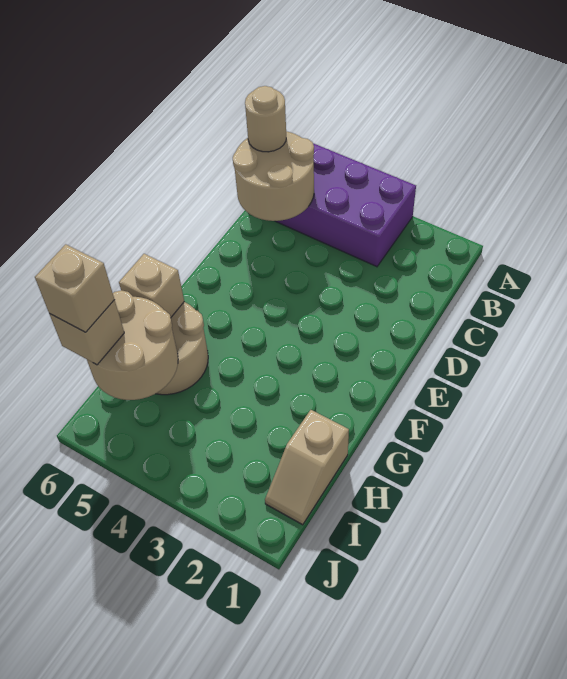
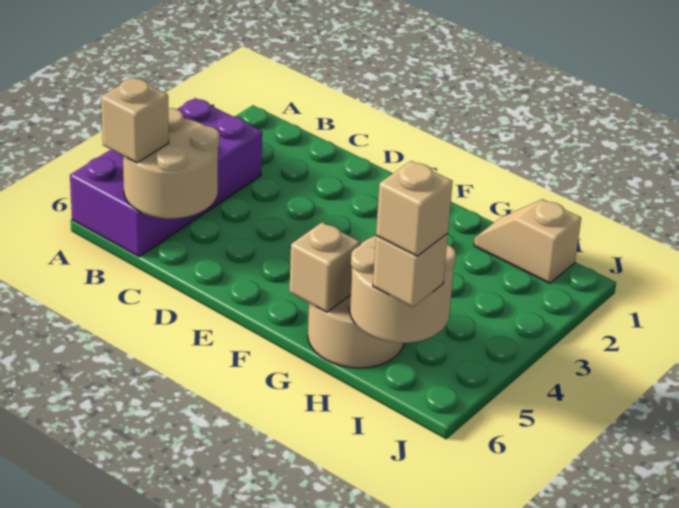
tan round brick B6 level 3 -> tan brick B6 level 3
tan slope H1:I1 level 1 top H -> tan slope H1:I1 level 1 top I

